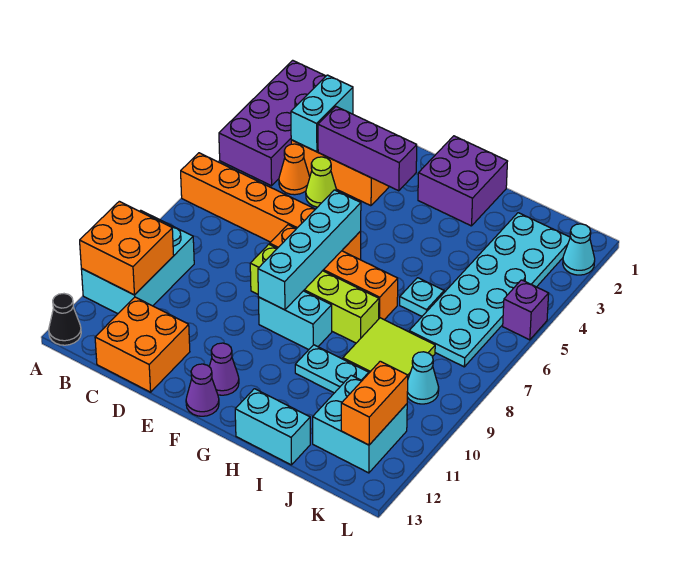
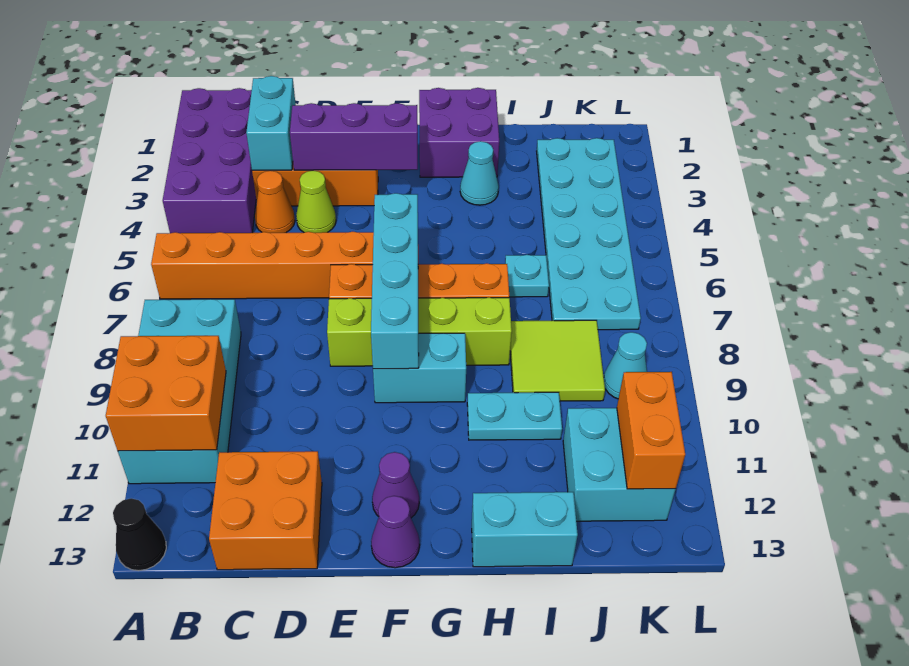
cyan brick A9:B11 level 1 -> cyan brick A8:B11 level 1
cyan cone L2 level 1 -> cyan cone H3 level 1
purple brick L5 level 1 -> none

